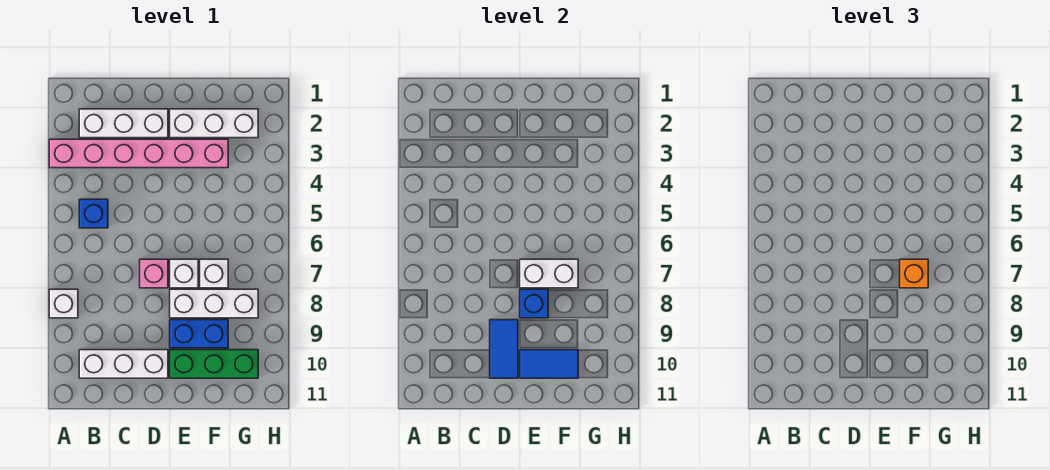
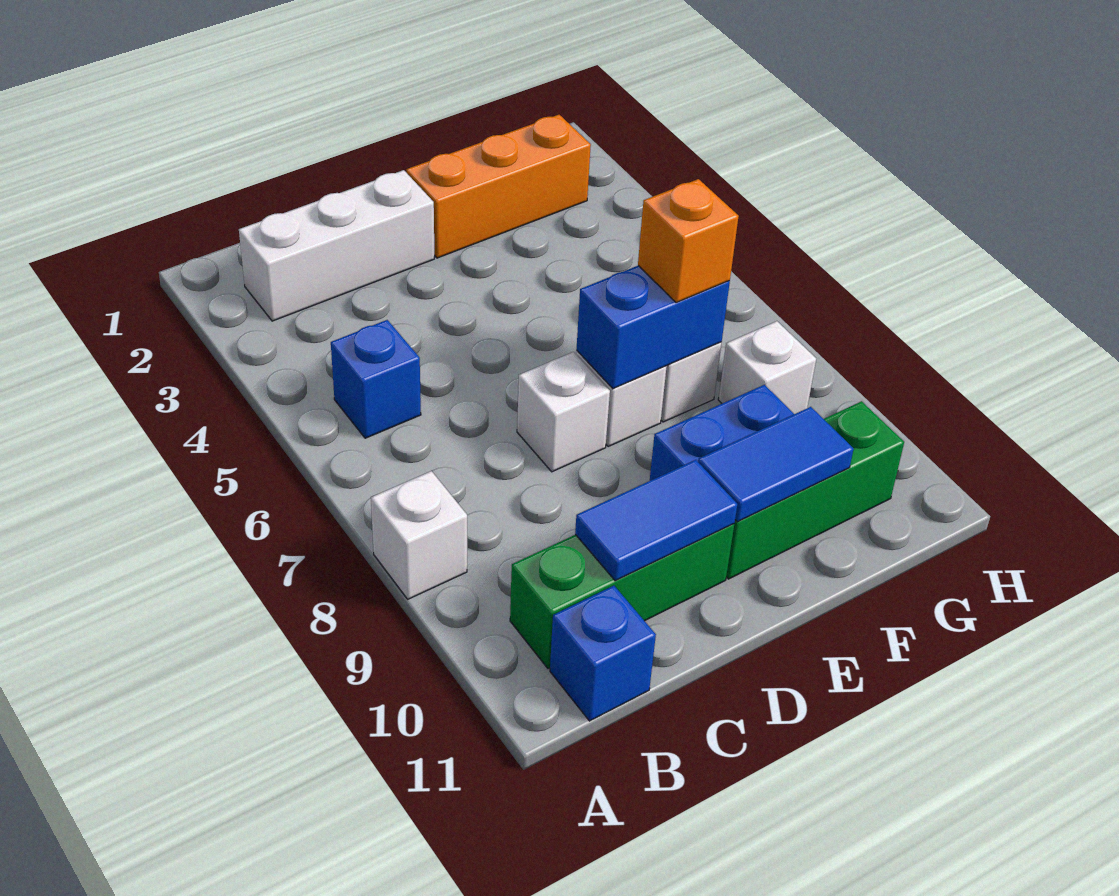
pink brick A3:F3 level 1 -> none
white brick B10:D10 level 1 -> green brick B10:D10 level 1
pink brick D7 level 1 -> white brick D7 level 1
blue tile D9:D10 level 2 -> blue tile C10:D10 level 2
white brick E2:G2 level 1 -> orange brick E2:G2 level 1
white brick E7:F7 level 2 -> blue brick E7:F7 level 2
white brick E8:G8 level 1 -> white brick G8 level 1
blue brick E8 level 2 -> blue brick B11 level 1

